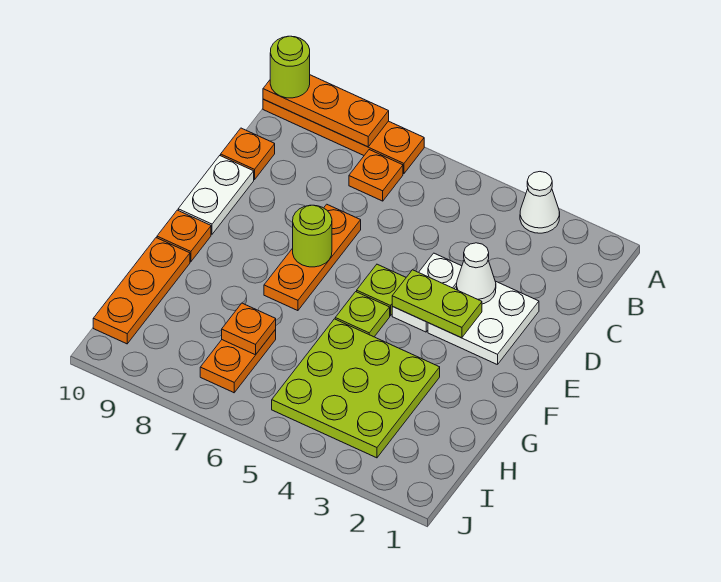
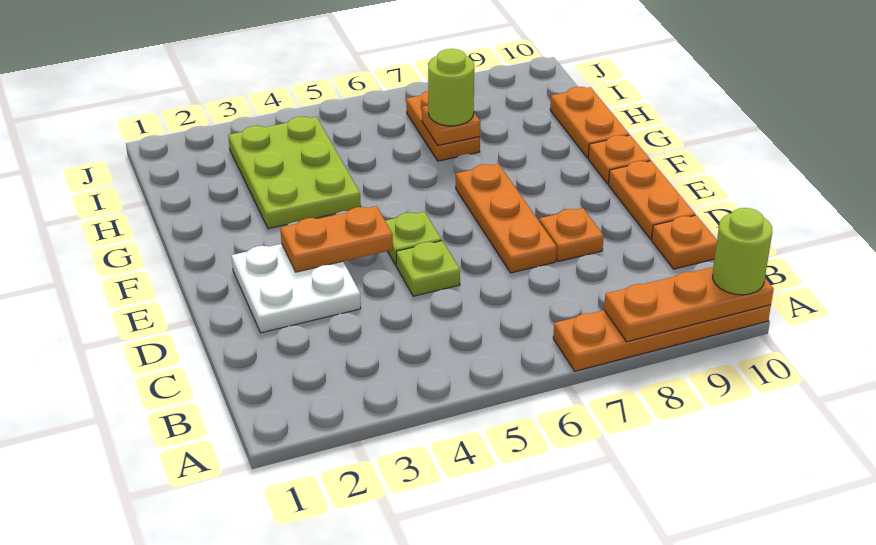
white cone A3 level 1 -> none
orange plate B7 level 1 -> orange plate D8 level 1
white cone D3 level 2 -> none
white plate D4:E4 level 1 -> none
white plate D10:E10 level 1 -> orange plate D10:E10 level 1
lime plate E3:E4 level 2 -> orange plate E3:E4 level 2
lime round brick E7 level 2 -> lime round brick H7 level 3
lime plate F5 level 1 -> lime plate D5 level 1
lime plate G3:I5 level 1 -> lime plate G3:I4 level 1
orange plate G10:I10 level 1 -> orange plate G10:H10 level 1

